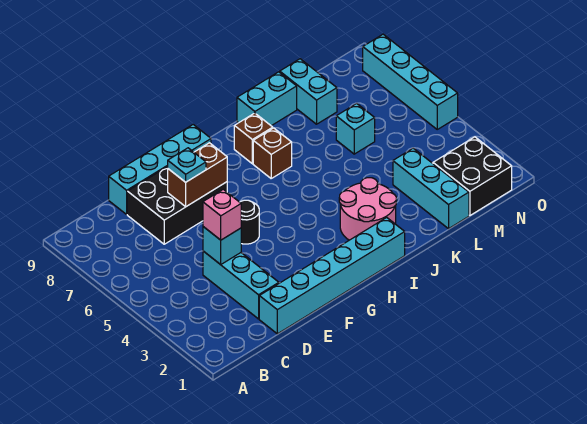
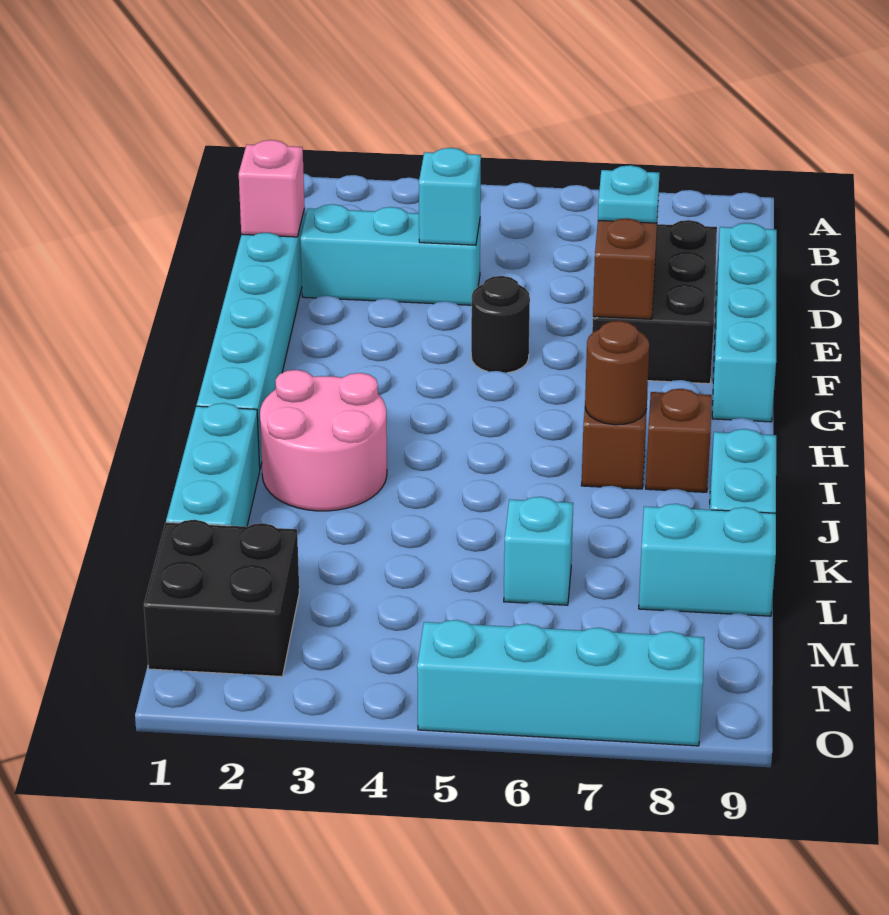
pink brick D4 level 3 -> pink brick D1 level 2
none -> brown round brick I7 level 2
cyan brick L1:L3 level 1 -> cyan brick J1:L1 level 1

